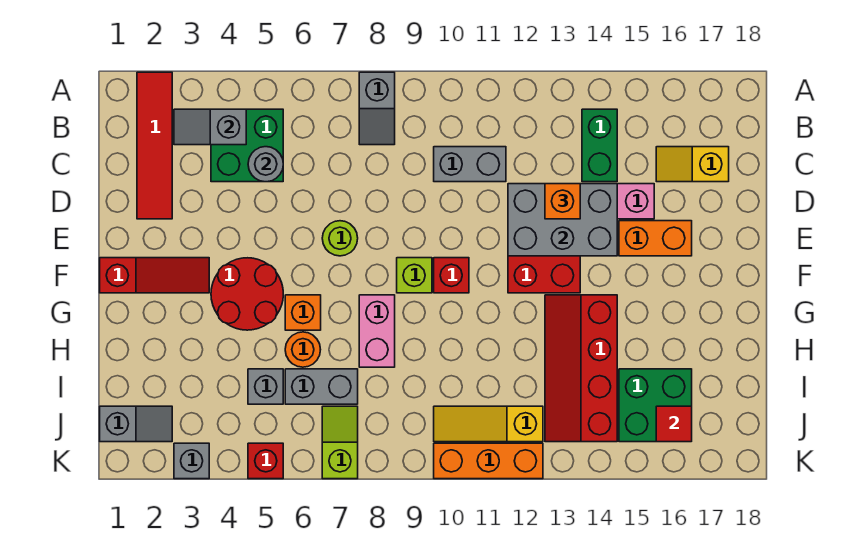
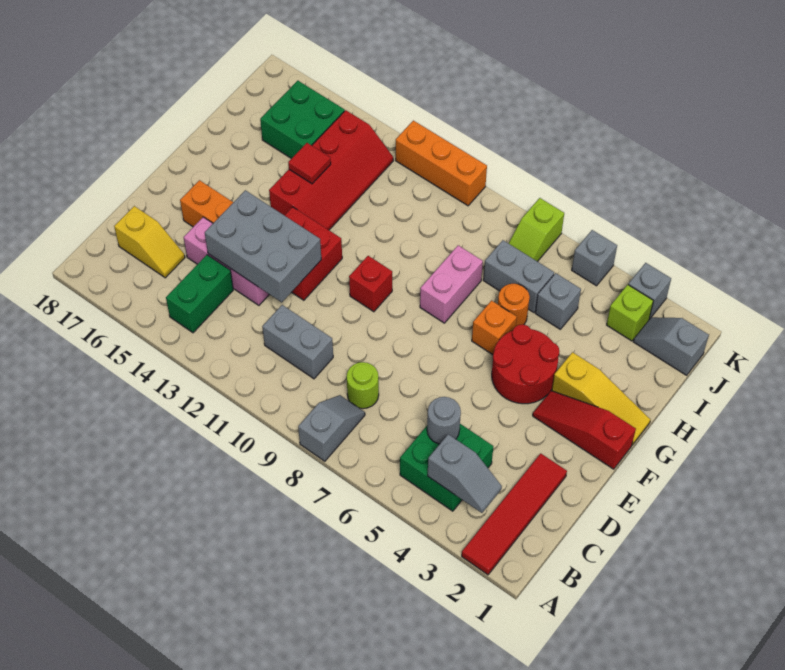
orange brick D13 level 3 -> none
lime round brick E7 level 1 -> lime round brick C8 level 1
lime brick F9 level 1 -> lime brick J3 level 1
yellow slope J10:J12 level 1 top 12 -> yellow slope G1:G3 level 1 top 3
red tile J16 level 2 -> red tile H14 level 2
red brick K5 level 1 -> grey brick K5 level 1

